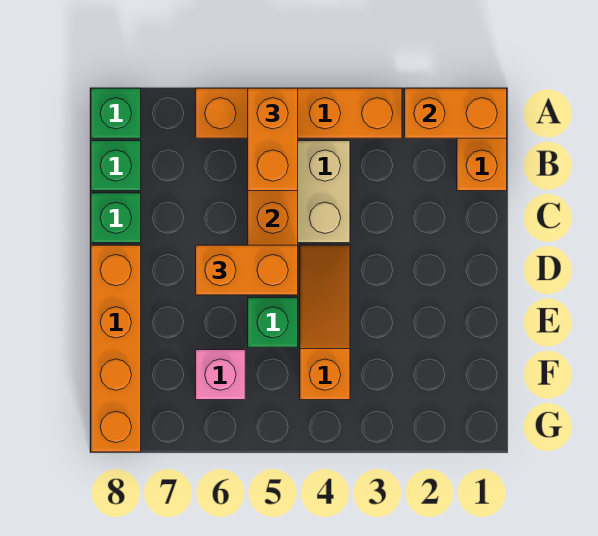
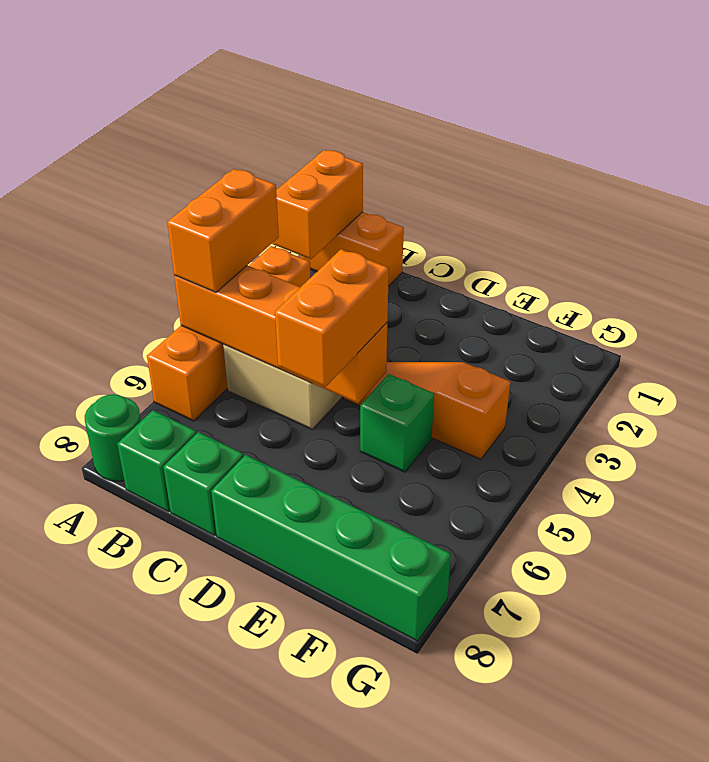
orange brick A5:B5 level 3 -> orange brick A4:A5 level 3
green brick A8 level 1 -> green round brick A8 level 1
orange brick D8:G8 level 1 -> green brick D8:G8 level 1
pink brick F6 level 1 -> none

